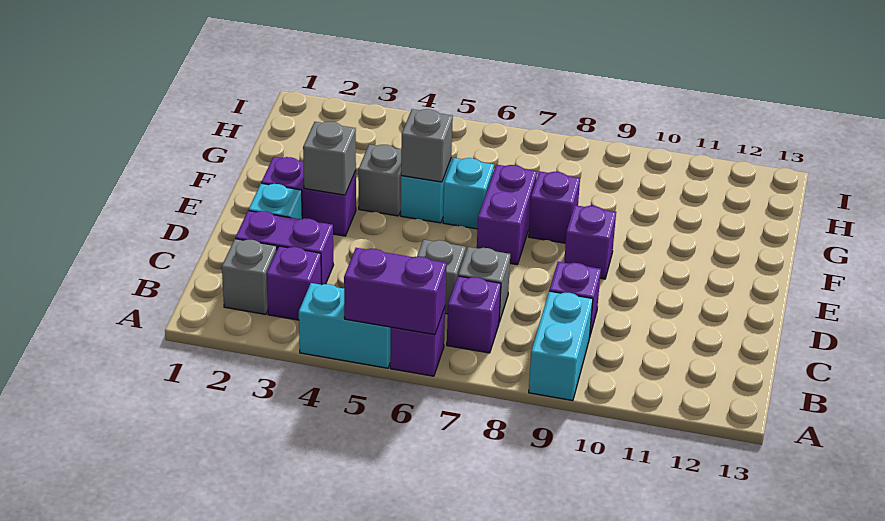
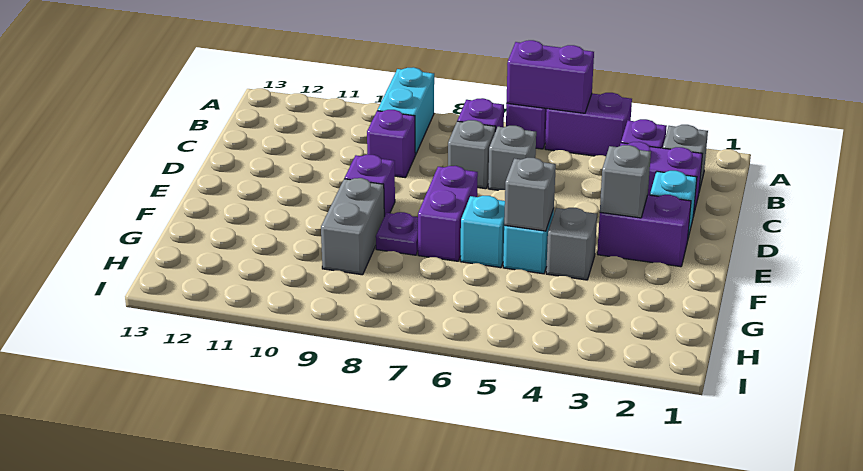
cyan brick A4:A5 level 1 -> purple brick A4:A5 level 1
purple brick F8 level 1 -> purple plate F8 level 1
none -> grey brick F9:G9 level 1

